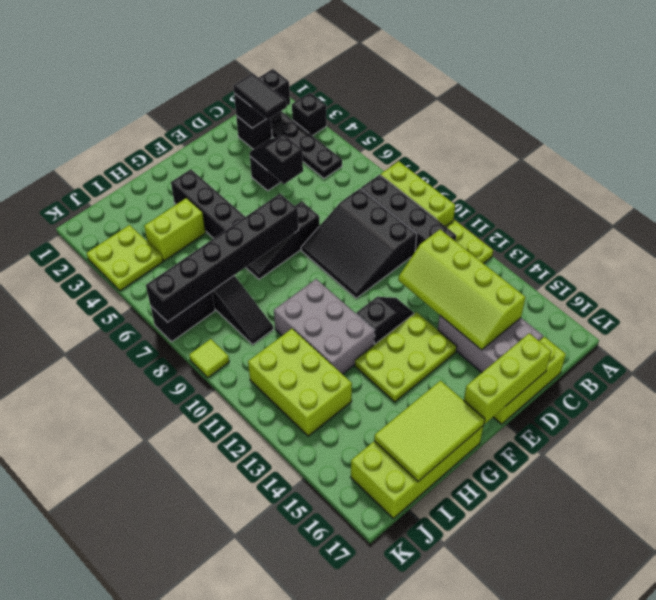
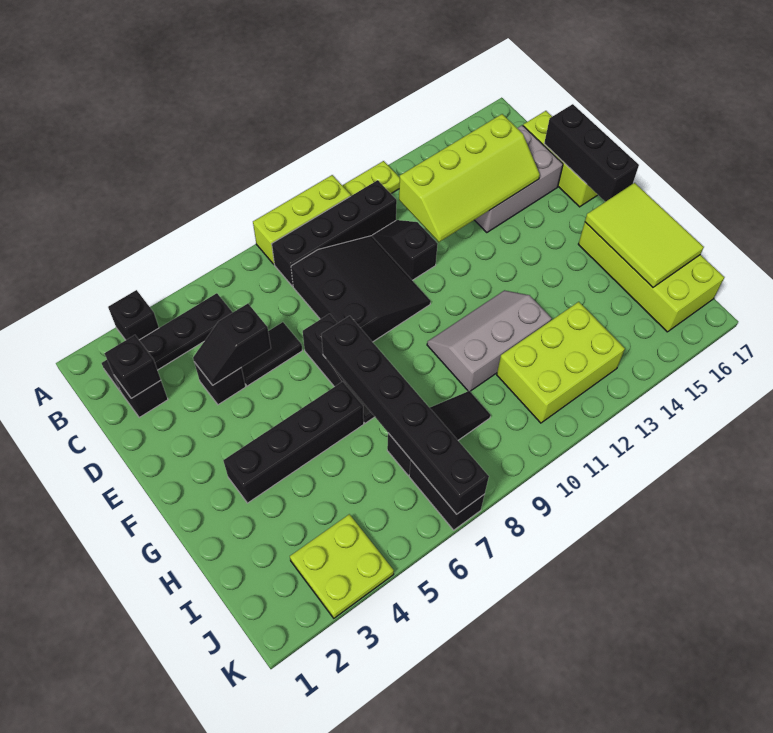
black brick B2:C2 level 2 -> black brick C2 level 2
black tile C2:C3 level 3 -> black tile D5:D6 level 1
black slope C8:E10 level 1 top C -> black slope C8:E10 level 1 top 8
lime brick D17:F17 level 2 -> black brick D17:F17 level 2
black slope E12:F12 level 1 top F -> black slope C11:D11 level 1 top D
lime plate E13:G14 level 1 -> none
grey brick G10:H12 level 1 -> grey slope G10:H12 level 1 top H
lime brick H4:I4 level 1 -> none
lime tile K9 level 1 -> none

